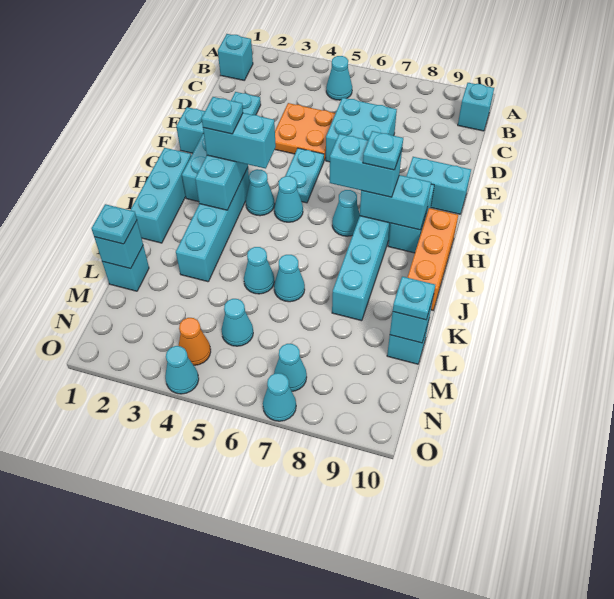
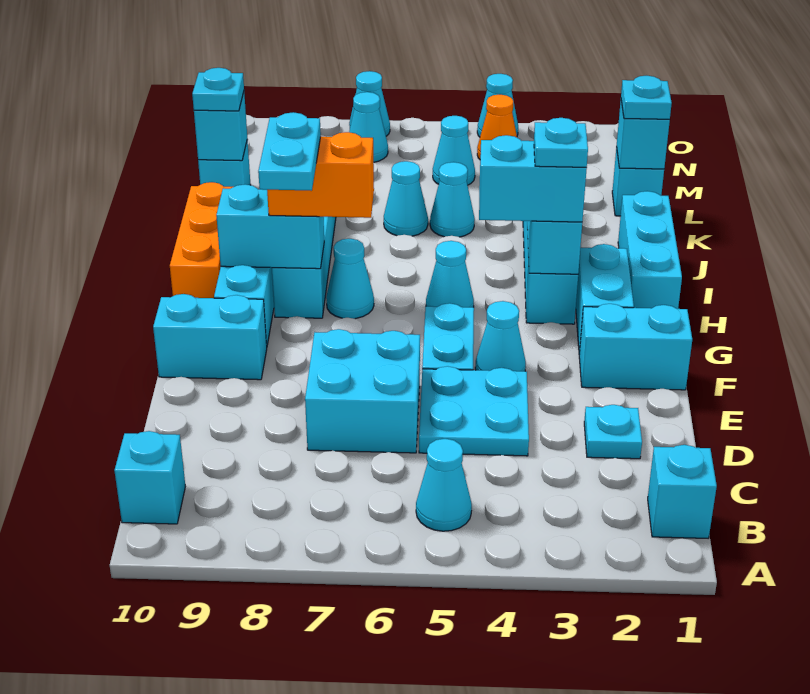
orange plate D4:E5 level 1 -> cyan plate D4:E5 level 1
cyan cone H4 level 1 -> cyan cone F4 level 1
cyan brick H7:H8 level 3 -> orange brick H7:H8 level 3
cyan plate H8 level 4 -> cyan plate G8:H8 level 4

